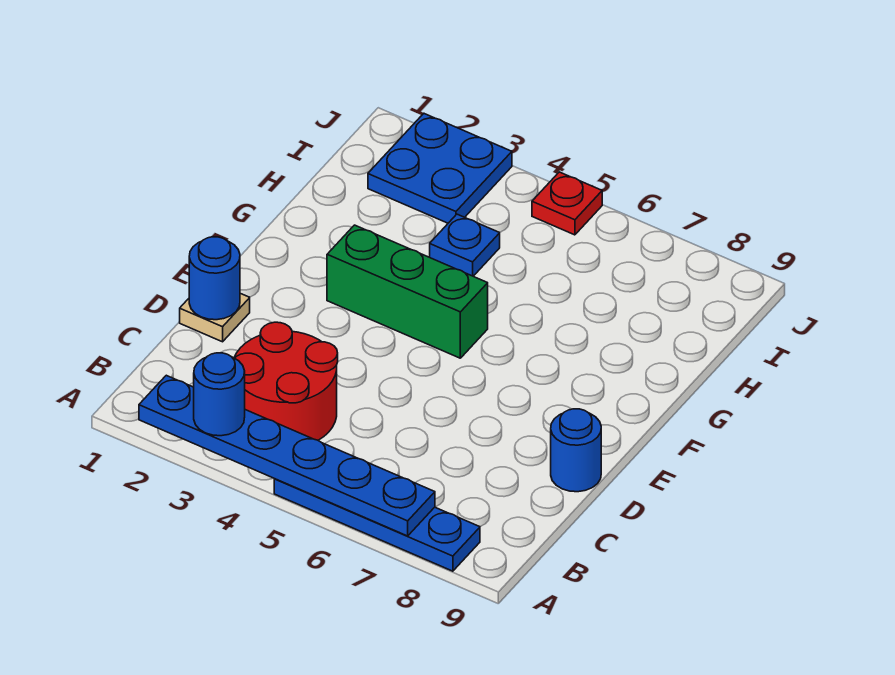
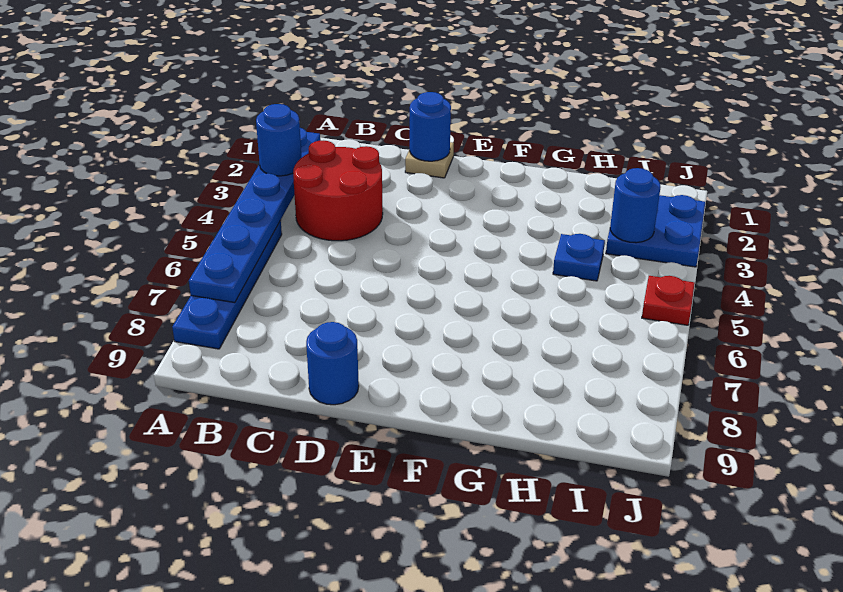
green brick F3:F5 level 1 -> none
none -> blue round brick I3 level 2

